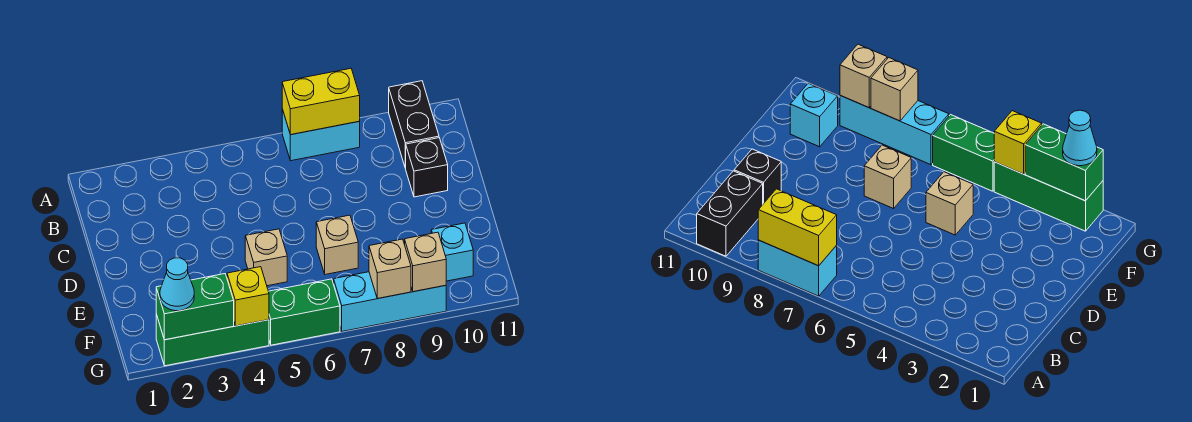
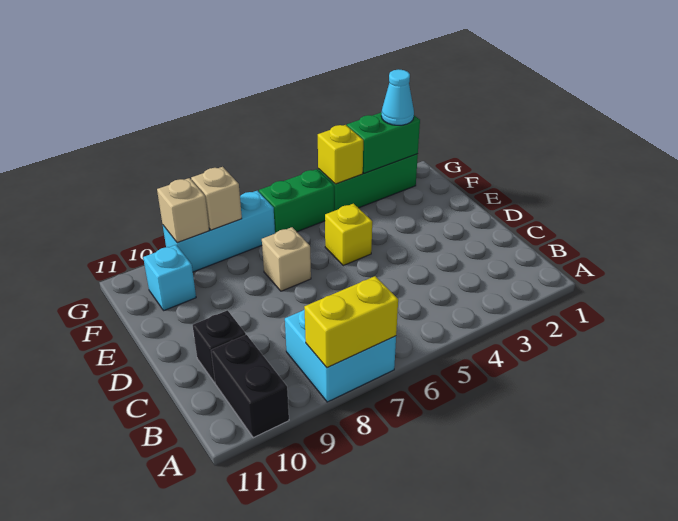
cyan brick A7:A8 level 1 -> cyan brick A7:B8 level 1
tan brick E5 level 1 -> yellow brick E5 level 1

